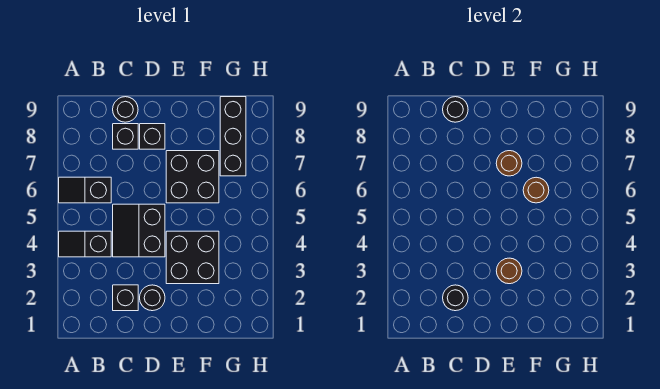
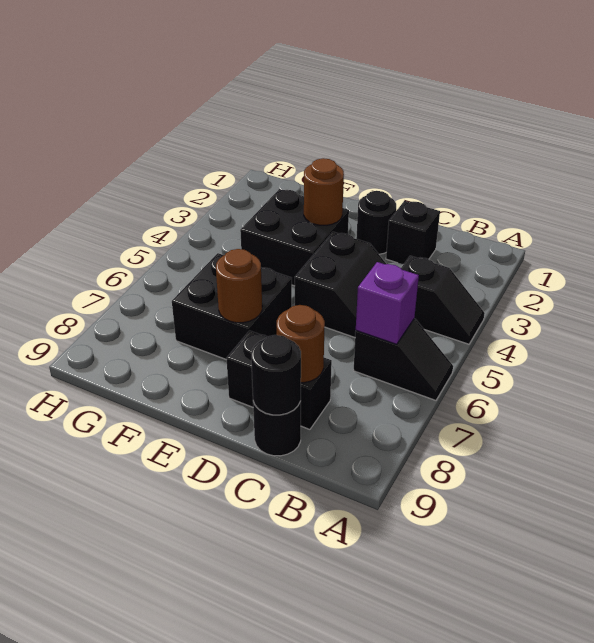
none -> purple brick B6 level 2
black round brick C2 level 2 -> none
brown round brick F6 level 2 -> brown round brick C8 level 2
black brick G7:G9 level 1 -> none

